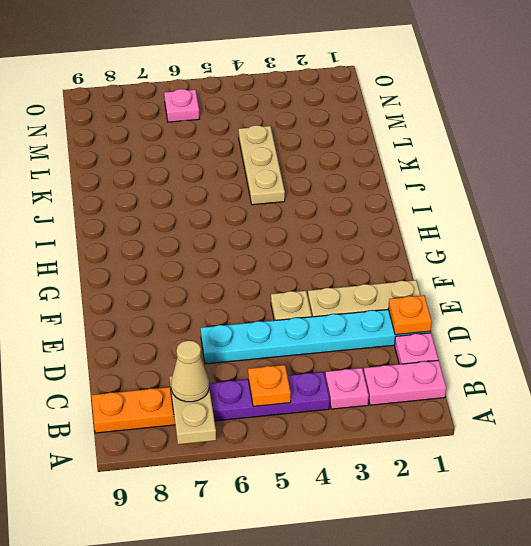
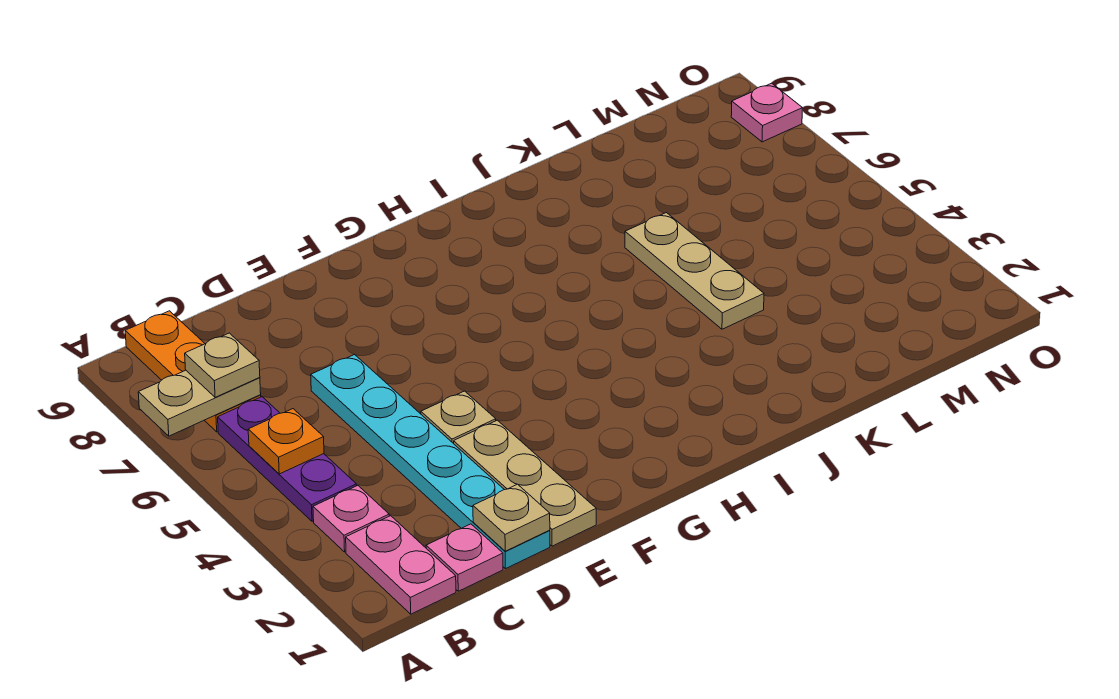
tan cone B7 level 3 -> tan plate B7 level 3
orange plate D1 level 2 -> tan plate D1 level 2
tan plate J4:L4 level 1 -> tan plate K4:K6 level 1
pink plate N6 level 1 -> pink plate O8 level 1

